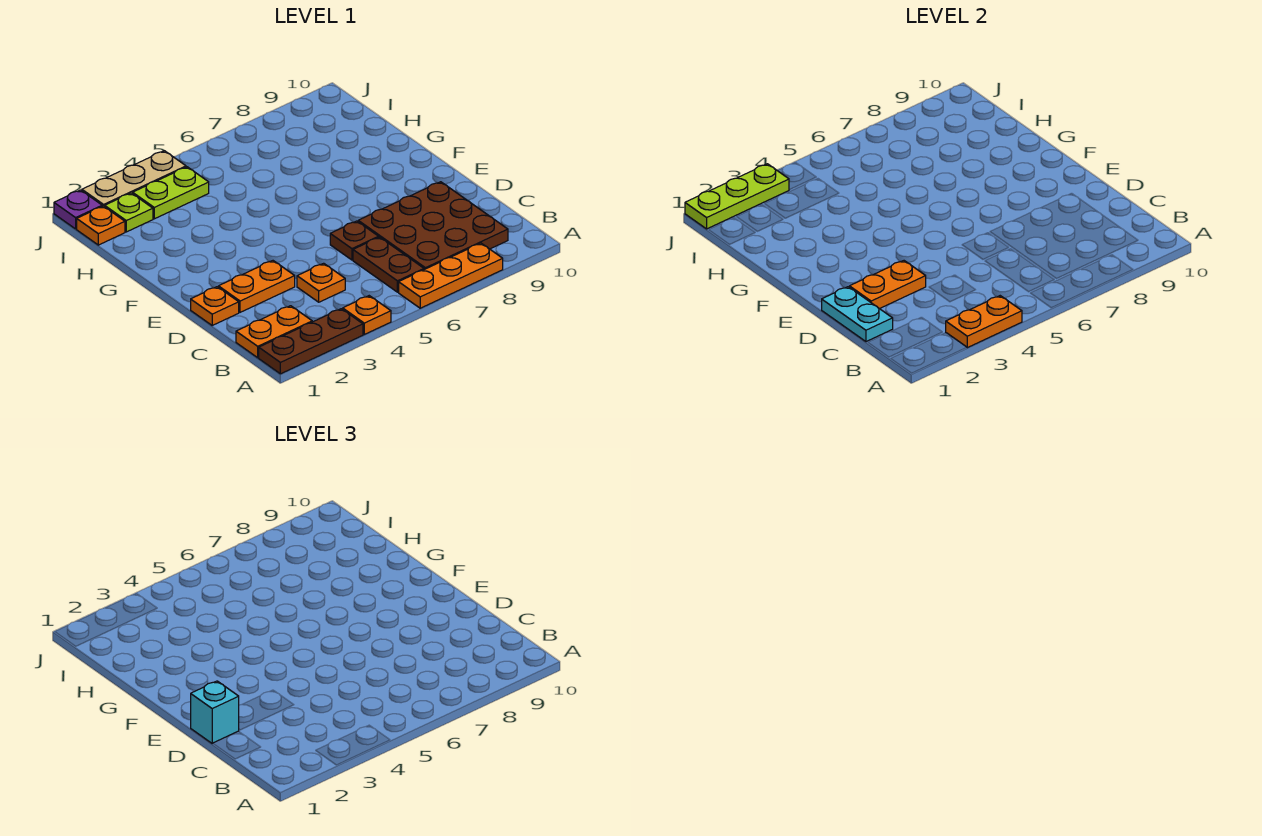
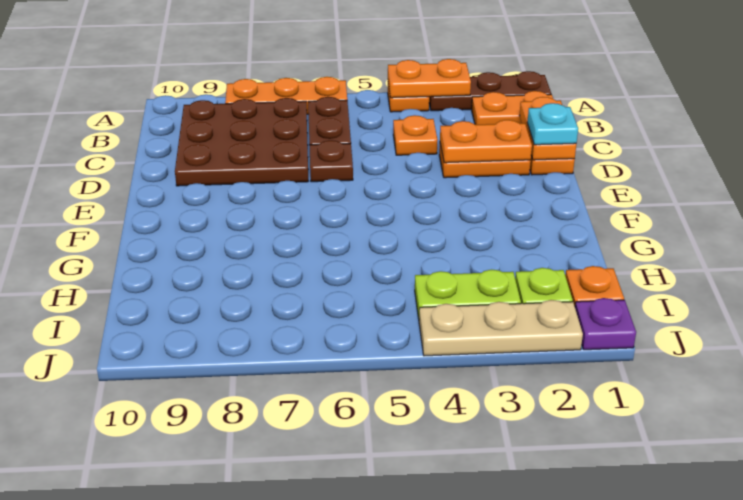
cyan plate C1:D1 level 2 -> orange plate C1:D1 level 2
cyan brick D1 level 3 -> cyan plate D1 level 3
lime plate J1:J3 level 2 -> none

